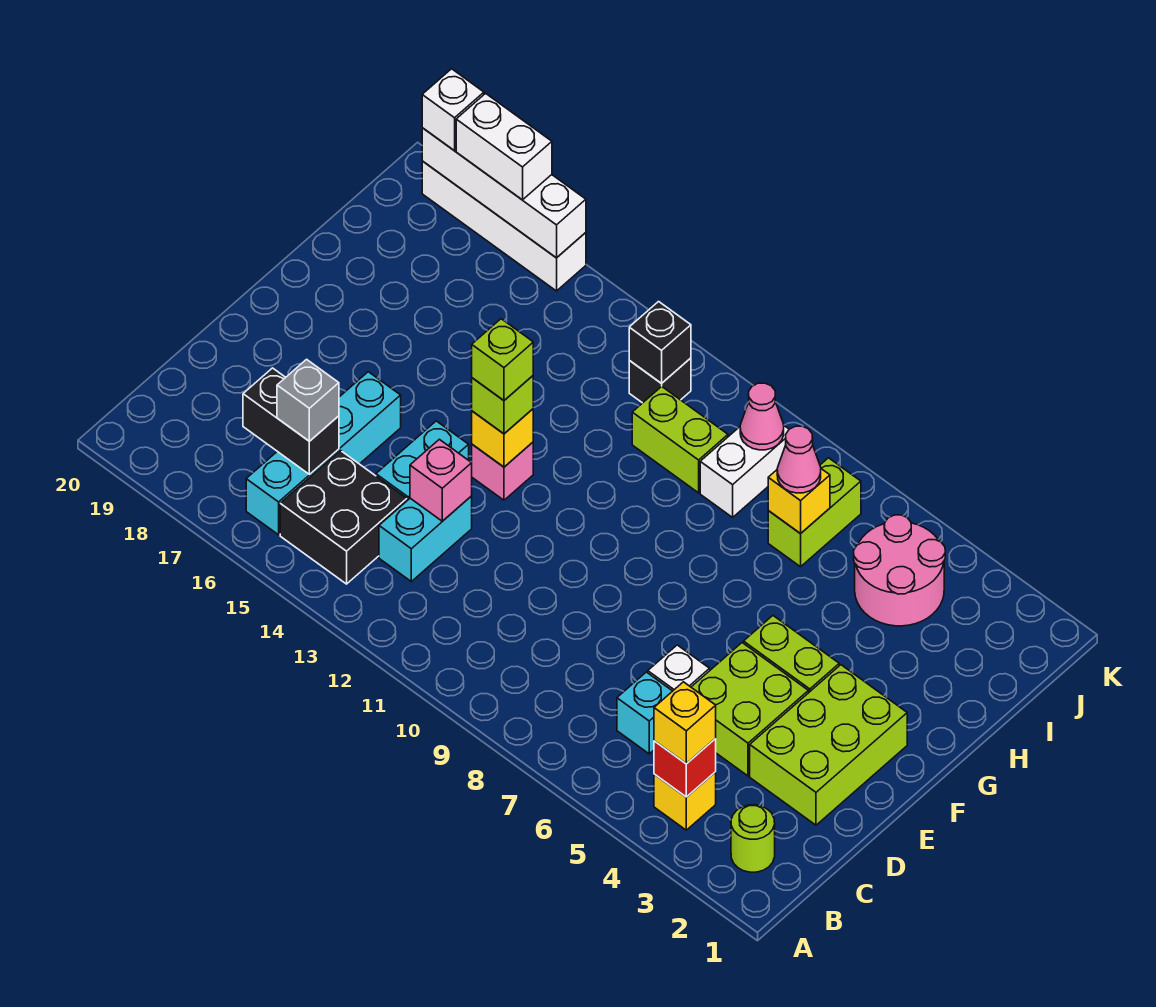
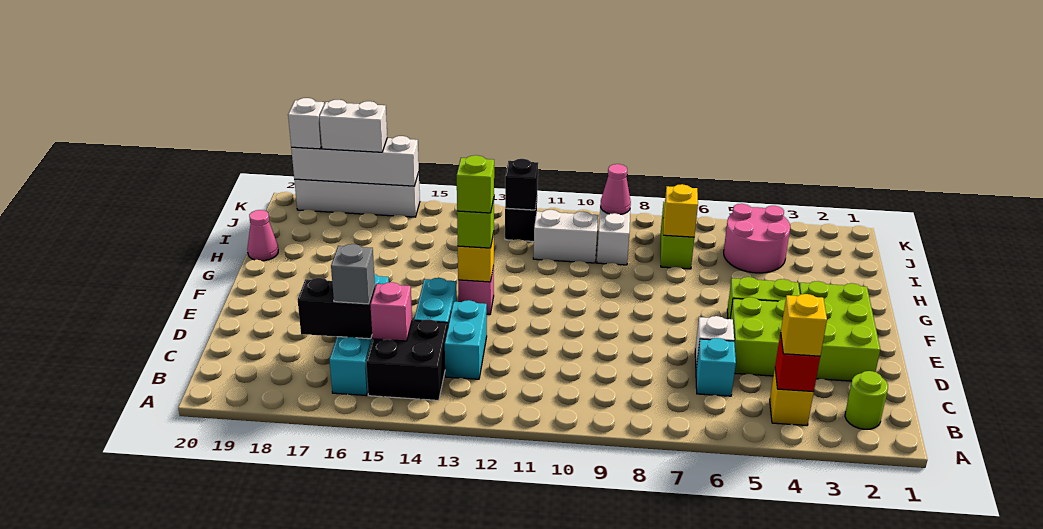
pink brick D13 level 2 -> pink brick C15 level 2
pink cone I7 level 3 -> pink cone H20 level 1
lime brick I10:I11 level 1 -> white brick I10:I11 level 1

